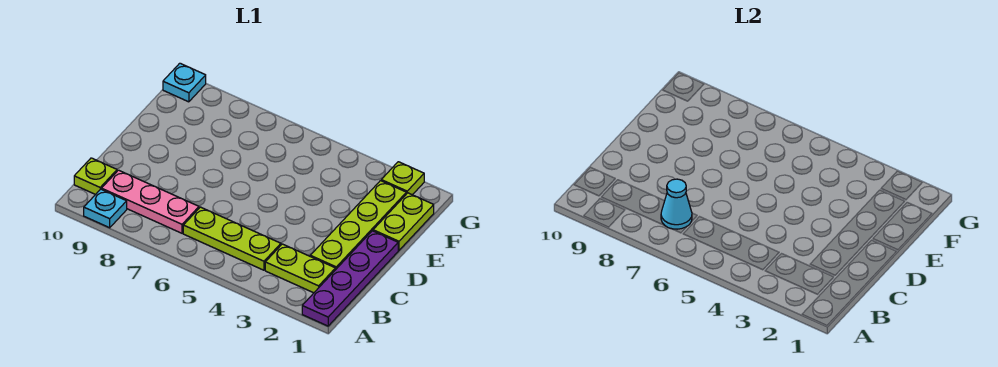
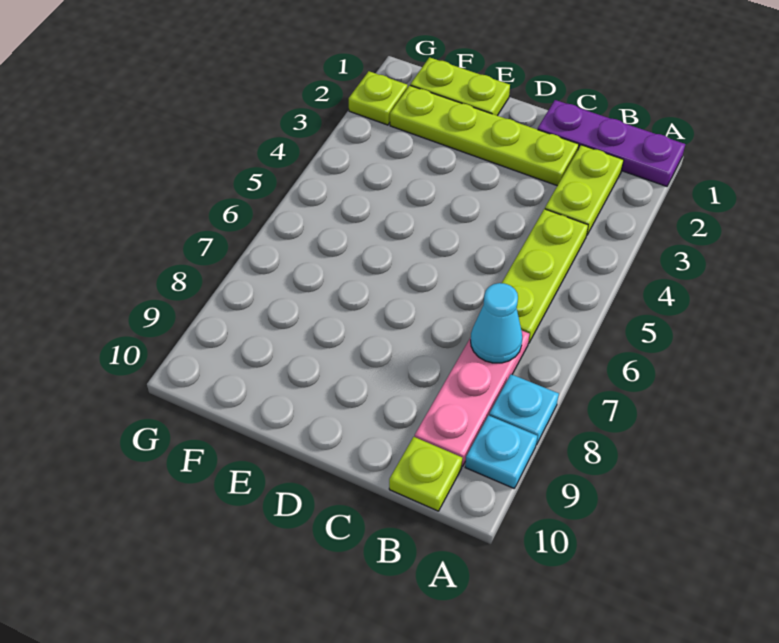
purple plate A1:D1 level 1 -> purple plate A1:C1 level 1
cyan plate G10 level 1 -> cyan plate A8 level 1

